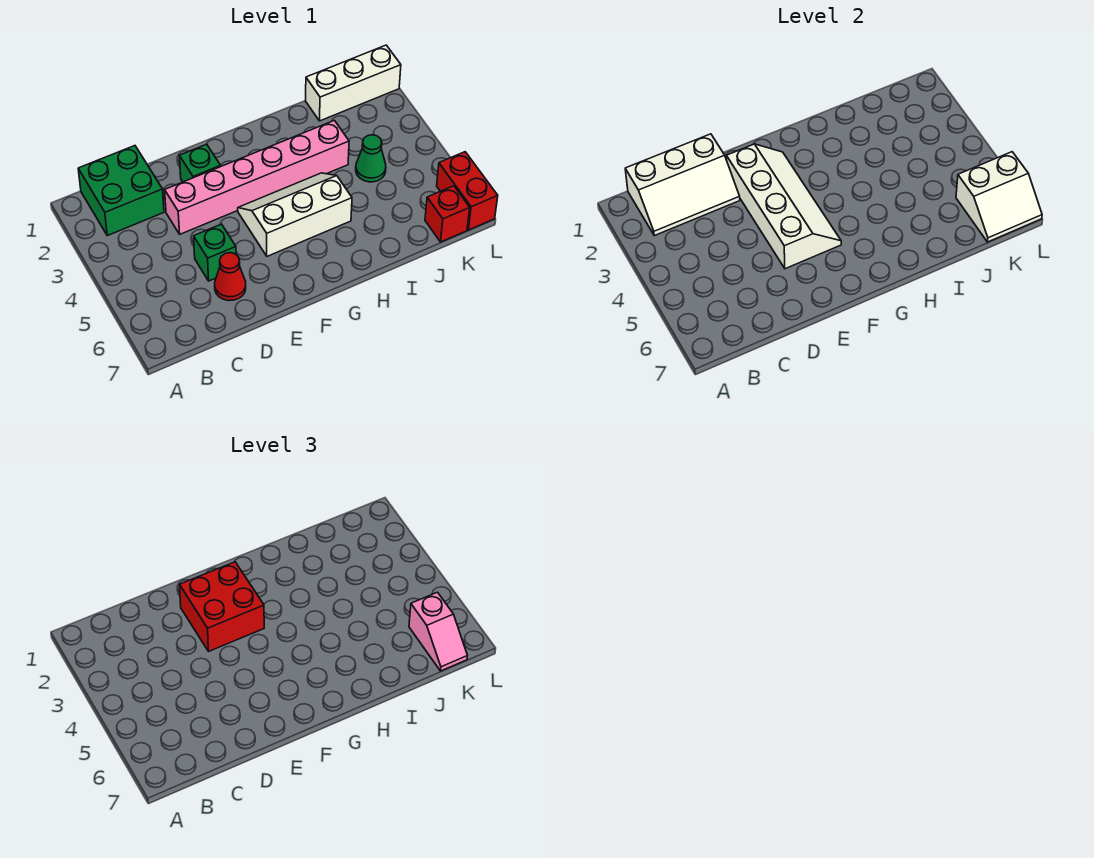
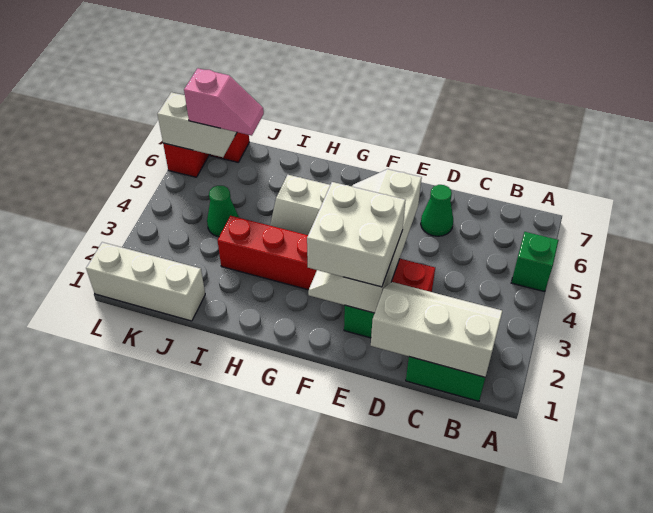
pink brick D3:I3 level 1 -> red brick D3:I3 level 1
green brick D5 level 1 -> green brick A5 level 1
red cone D6 level 1 -> green cone D6 level 1
red brick E2:F3 level 3 -> white brick E2:F3 level 3
pink slope K6:K7 level 3 top 6 -> pink slope J6:K6 level 3 top K

